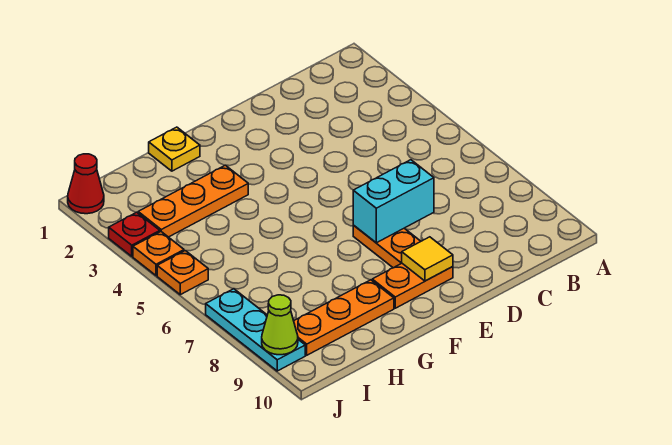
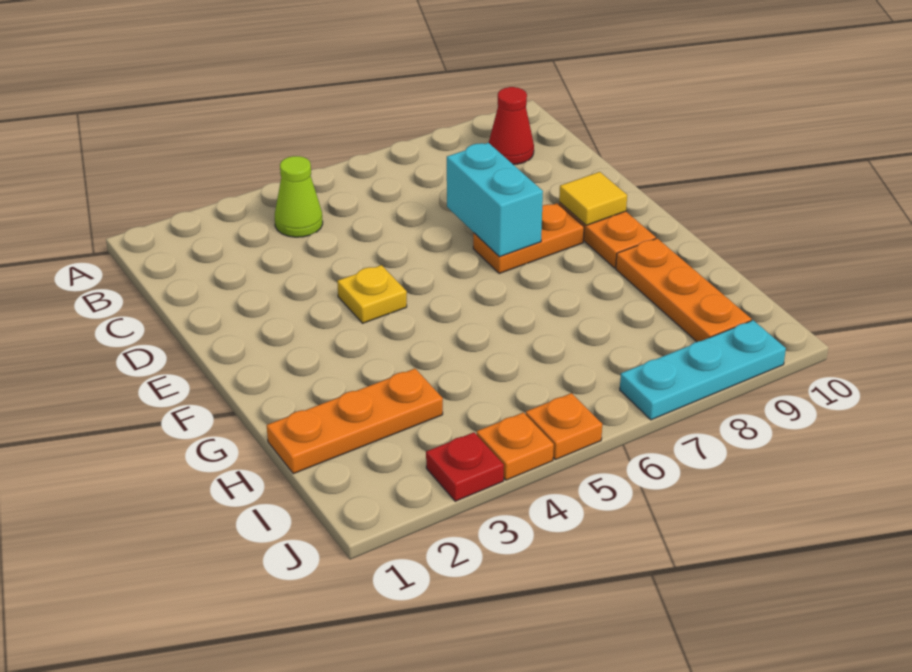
yellow plate G1 level 1 -> yellow plate E4 level 1
orange plate G3:I3 level 1 -> orange plate H1:H3 level 1
red cone J1 level 1 -> red cone B9 level 1
lime cone J9 level 2 -> lime cone B4 level 1

